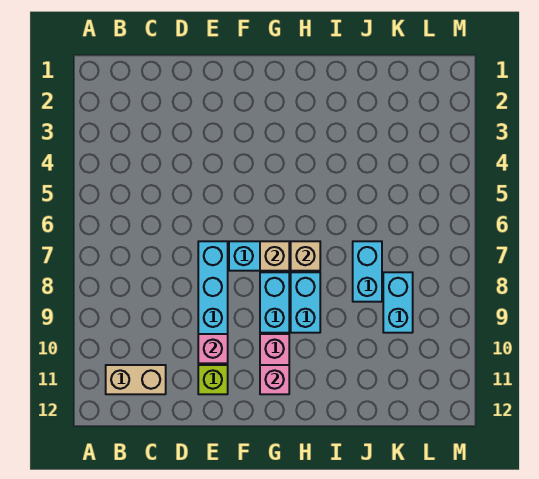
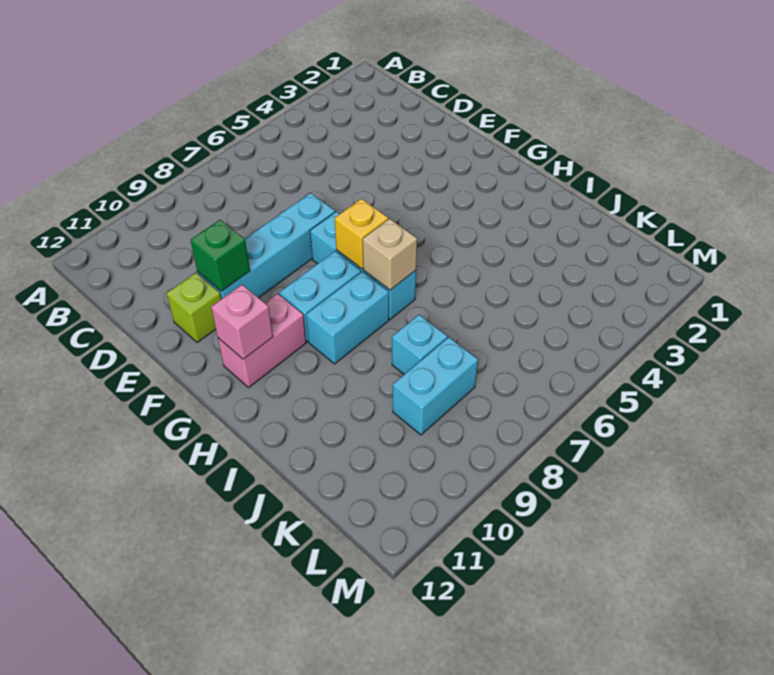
tan brick B11:C11 level 1 -> none
pink brick E10 level 2 -> green brick E10 level 2
tan brick G7 level 2 -> yellow brick G7 level 2
cyan brick J7:J8 level 1 -> cyan brick J8 level 1

